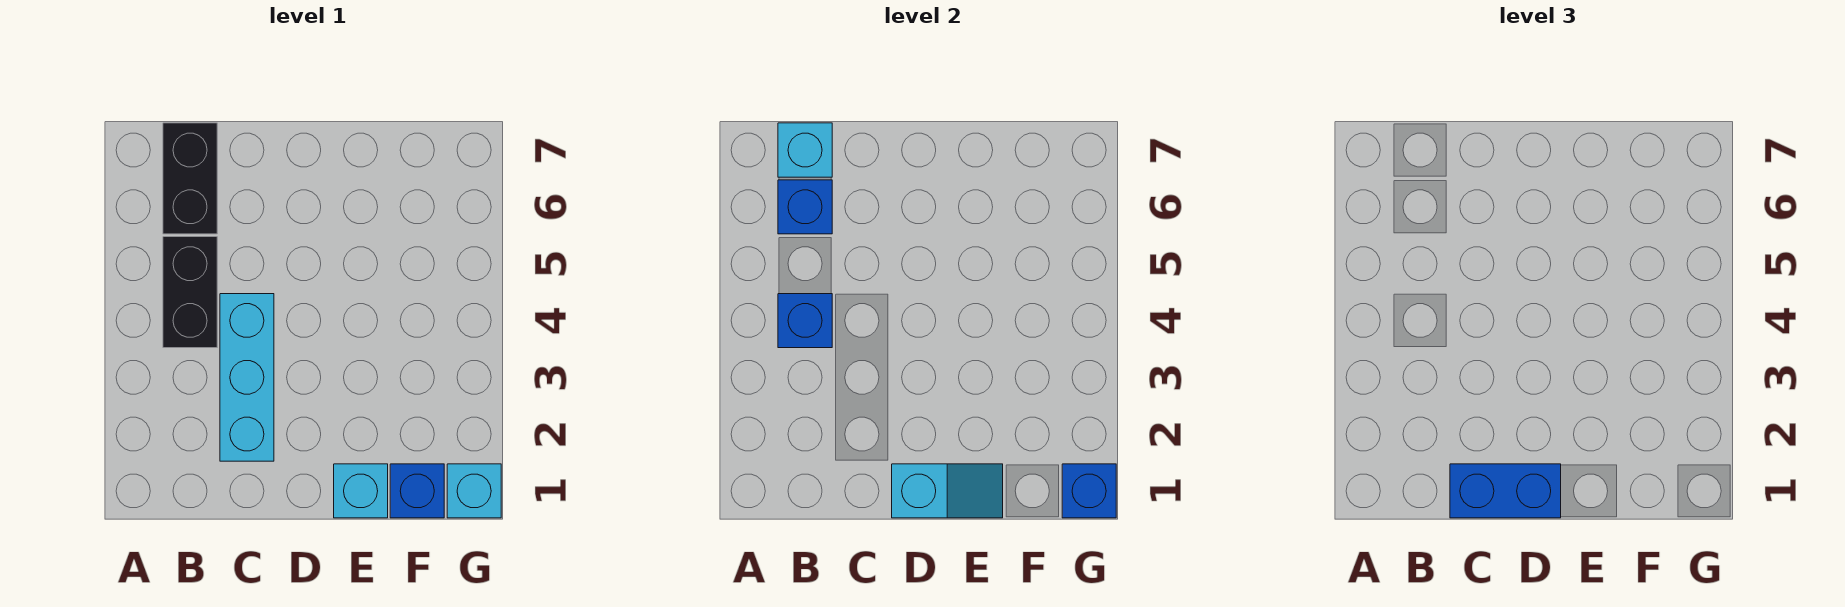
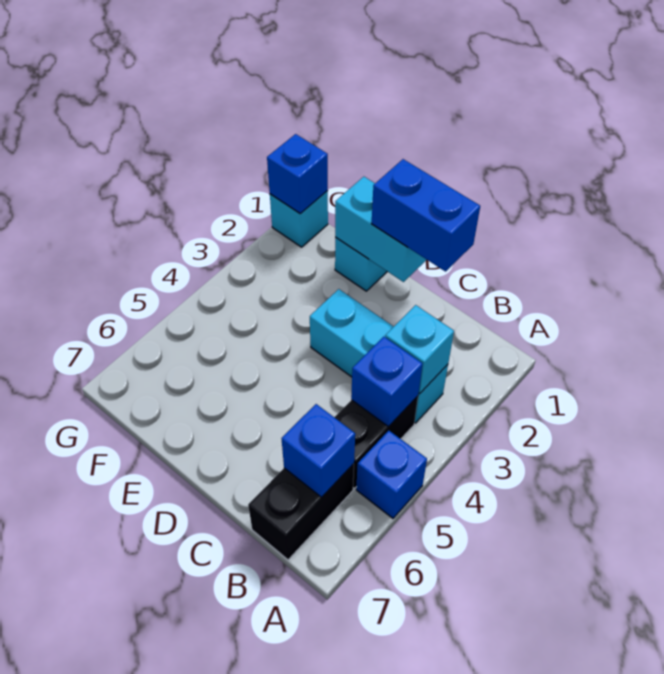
cyan brick B7 level 2 -> cyan brick B3 level 2
cyan brick C2:C4 level 1 -> cyan brick B3:D3 level 1
cyan slope D1:E1 level 2 top D -> cyan brick D1:E1 level 2
blue brick F1 level 1 -> blue brick A5 level 1

